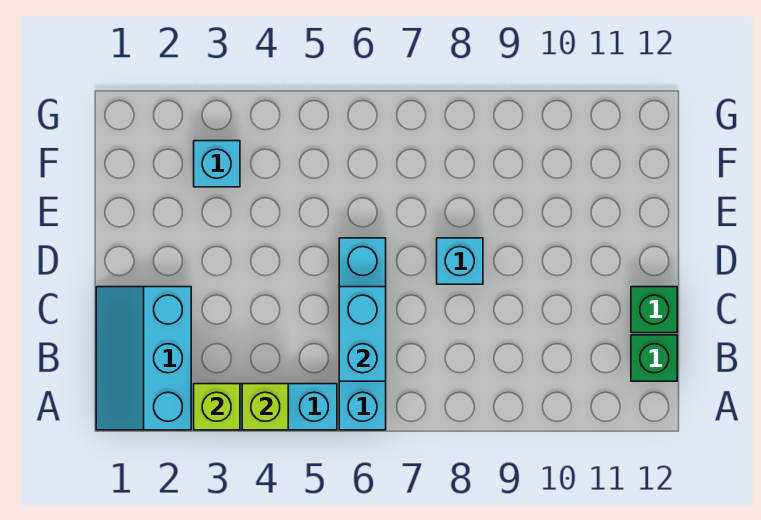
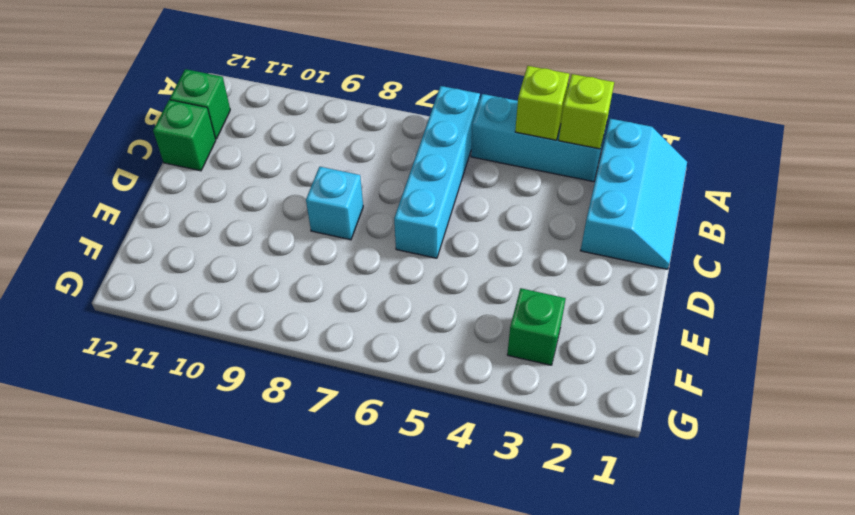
cyan brick B6:C6 level 2 -> none
cyan brick F3 level 1 -> green brick F3 level 1

